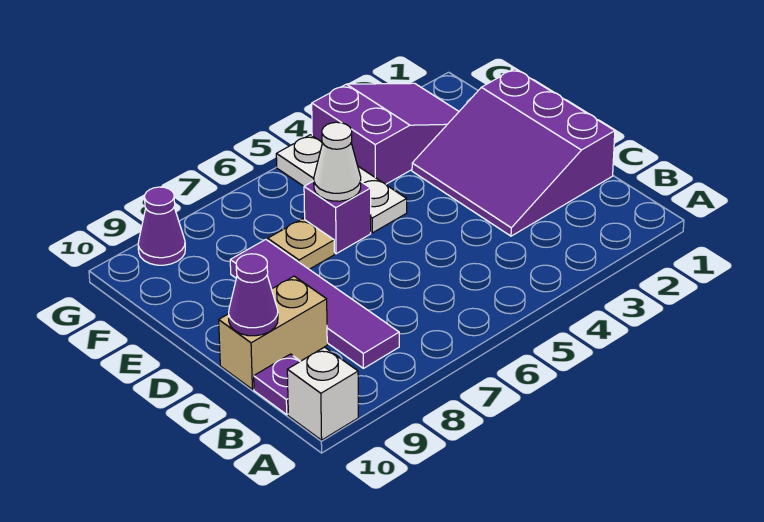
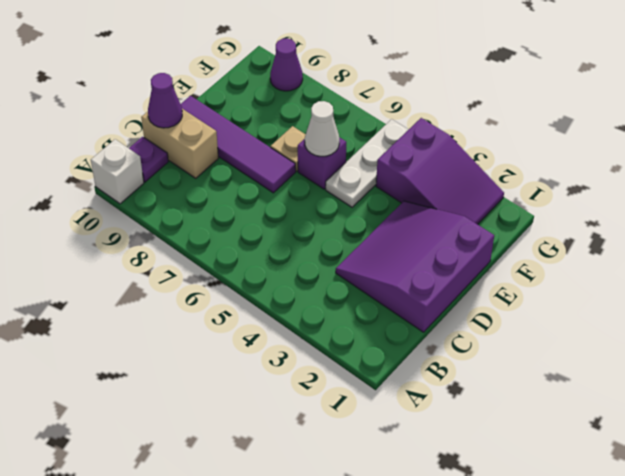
purple tile B8:E8 level 1 -> purple tile D7:D10 level 1

